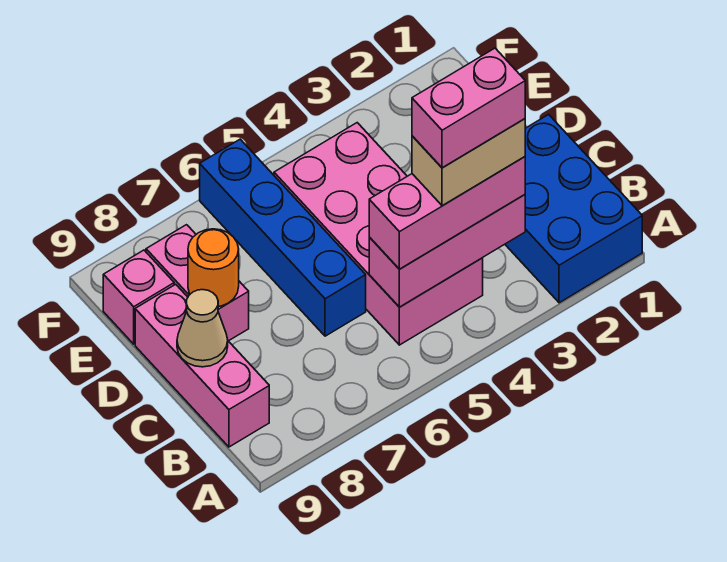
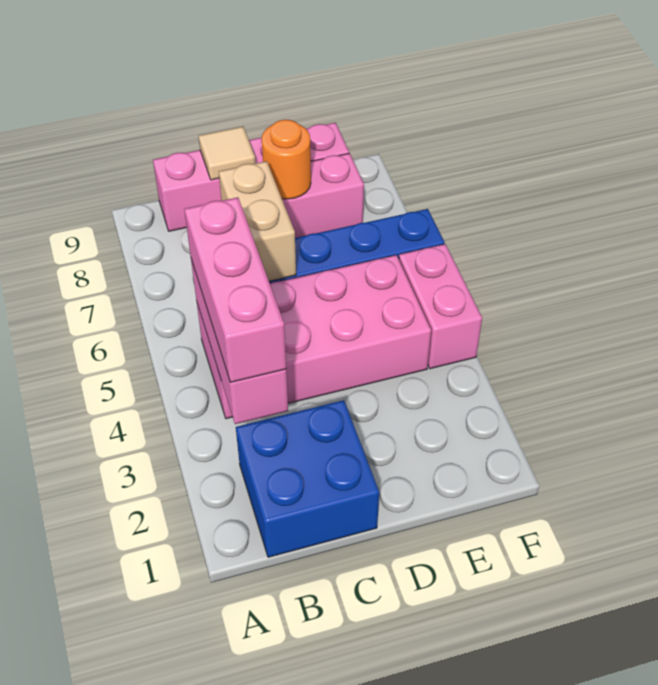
blue brick A1:C2 level 1 -> blue brick B1:C2 level 1
tan brick B3:B4 level 4 -> tan brick C6:C7 level 2
pink brick B3:B4 level 5 -> pink brick F4:F5 level 1
tan cone C9 level 2 -> tan tile C9 level 2

